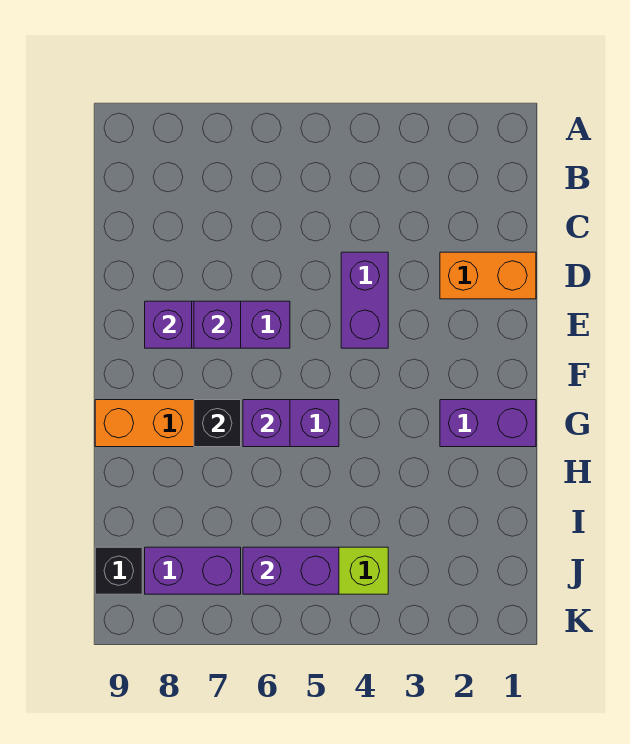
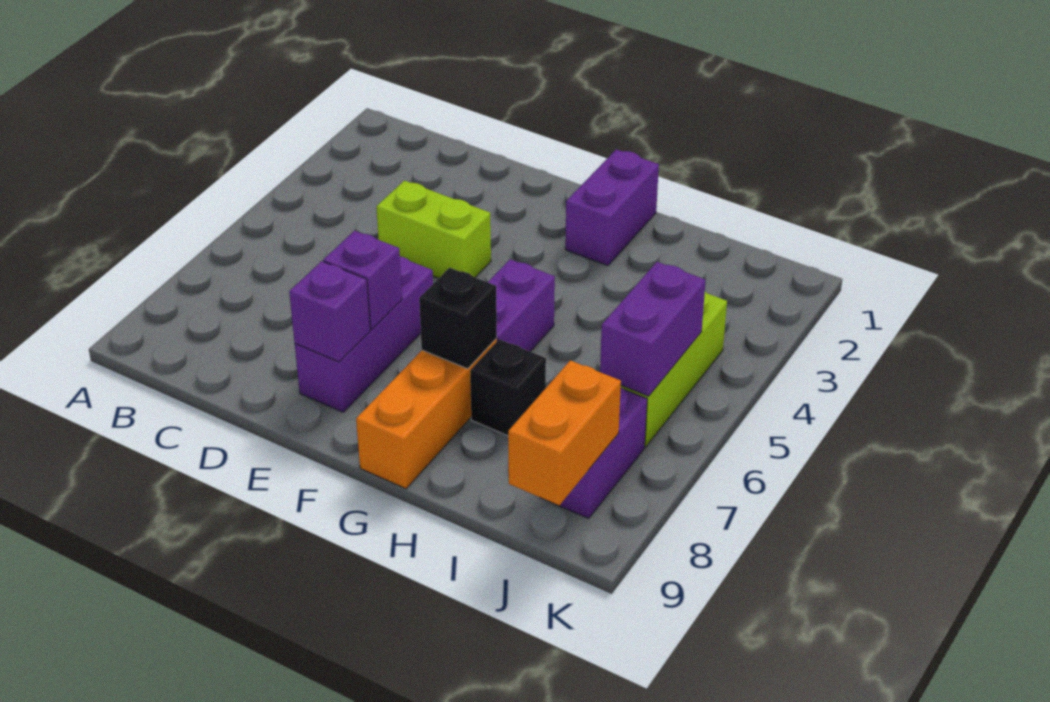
orange brick D1:D2 level 1 -> orange brick J8:J9 level 2
purple brick D4:E4 level 1 -> lime brick D4:E4 level 1
purple brick G6 level 2 -> none
black brick J9 level 1 -> black brick H7 level 1

